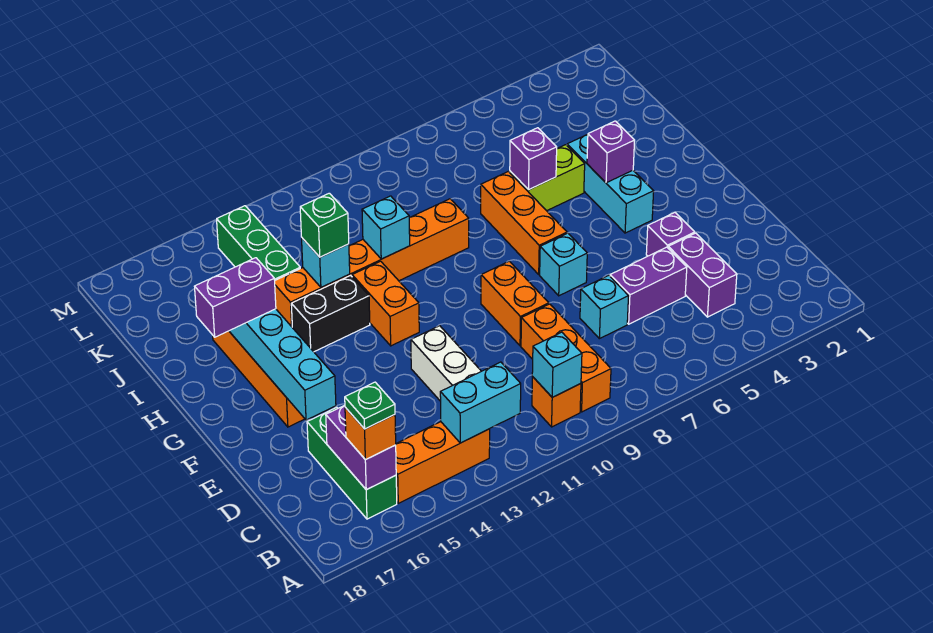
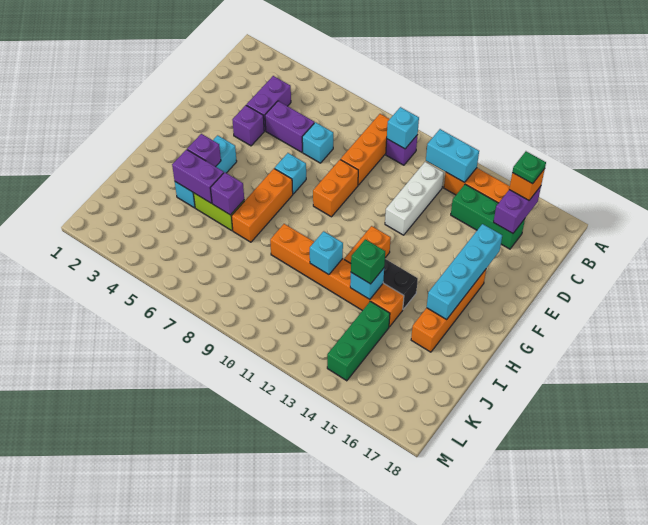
orange brick B10 level 1 -> purple brick B10 level 1
green brick B16:D16 level 1 -> green brick C14:C16 level 1
purple brick H16:H17 level 3 -> purple brick I4:I5 level 2

